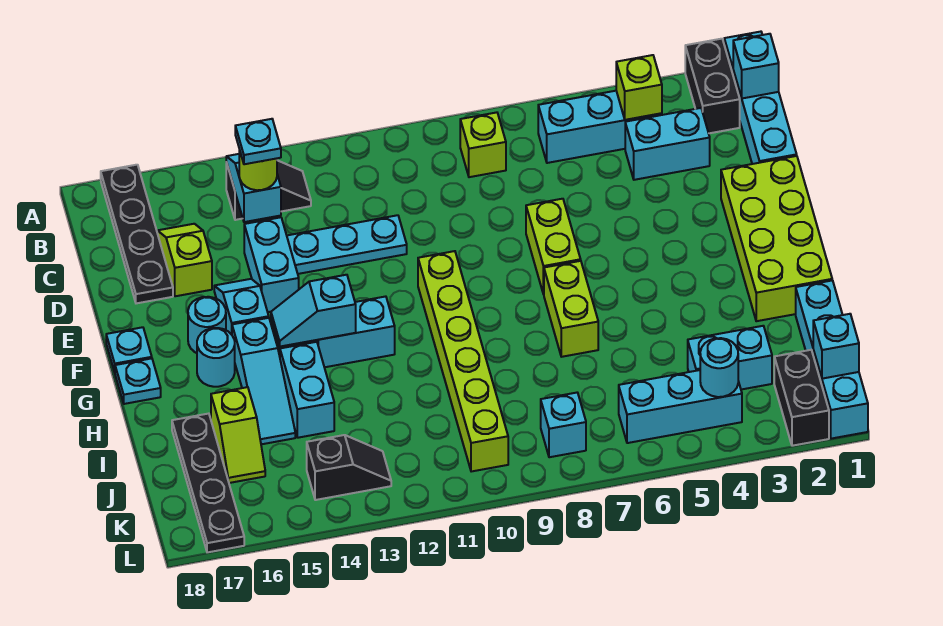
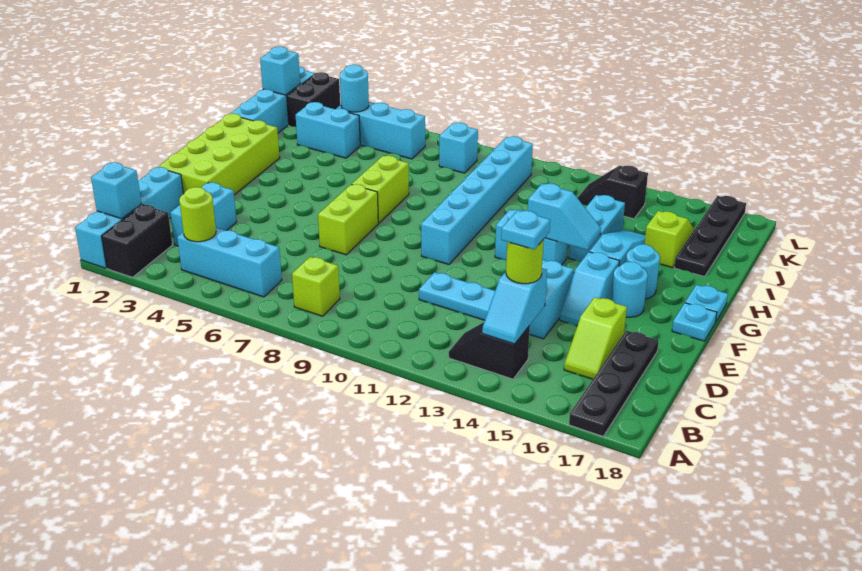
lime brick B4 level 2 -> lime round brick B4 level 2
cyan brick C3:C4 level 1 -> cyan brick C3:D3 level 1
lime brick F10:K10 level 1 -> cyan brick F10:K10 level 1

